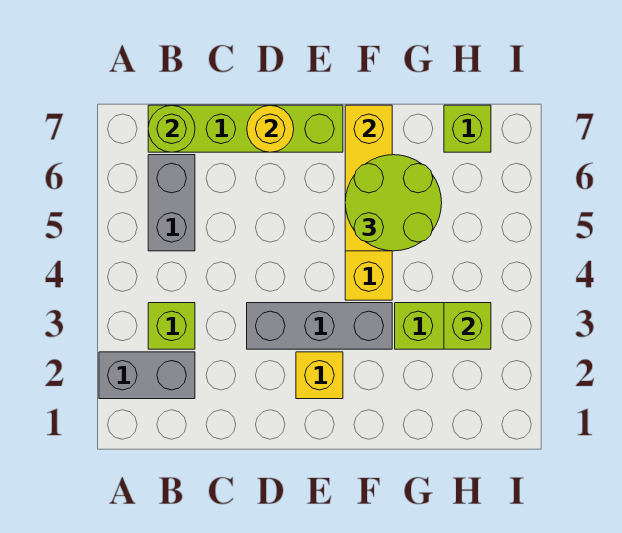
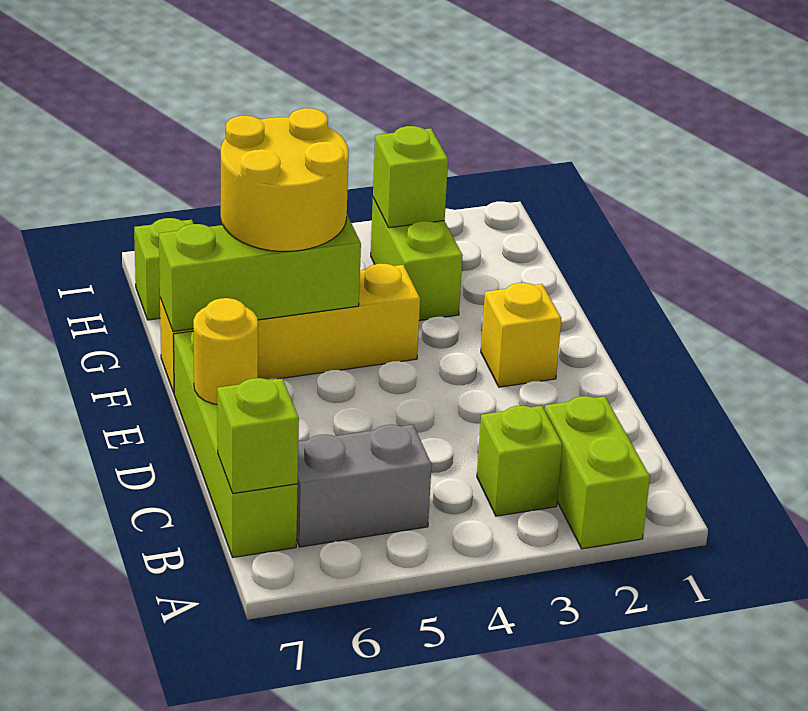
grey brick A2:B2 level 1 -> lime brick A2:B2 level 1
lime round brick B7 level 2 -> lime brick B7 level 2
grey brick D3:F3 level 1 -> none
yellow brick F5:F7 level 2 -> lime brick F5:F7 level 2
lime round brick F5:G6 level 3 -> yellow round brick F5:G6 level 3

